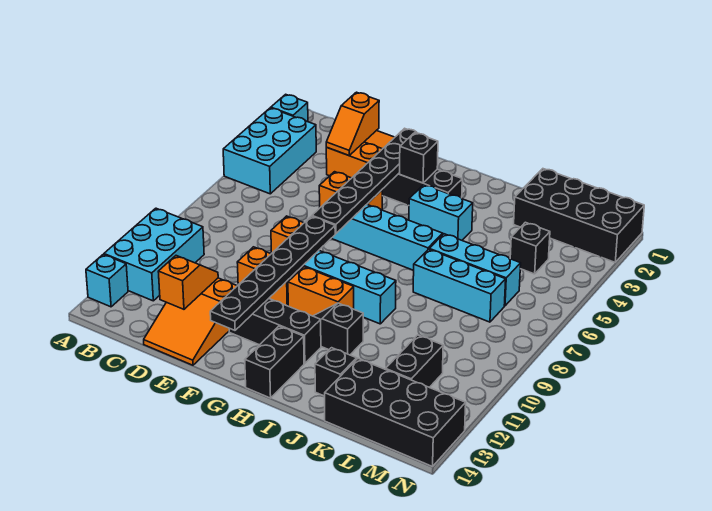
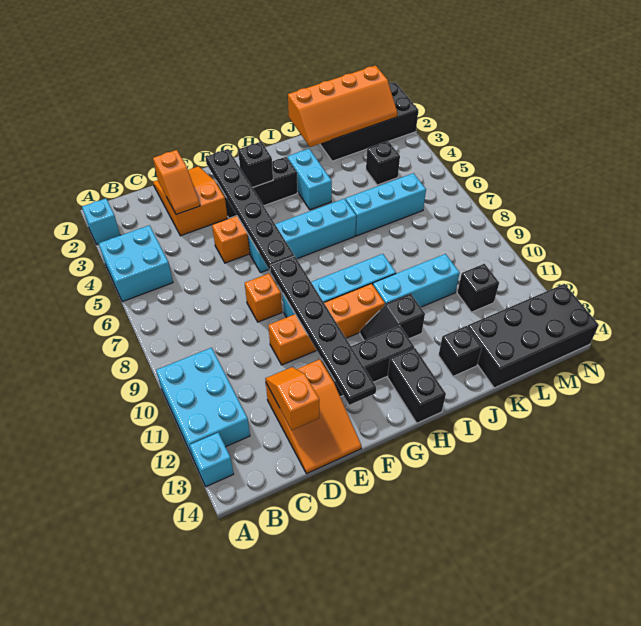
cyan brick A3:B5 level 1 -> cyan brick A4:B5 level 1
cyan brick H4:I4 level 1 -> cyan brick I3:I4 level 1
none -> orange slope J1:M2 level 2 top 1
cyan brick J7:L7 level 1 -> cyan brick I10:K10 level 1
black brick L11:L12 level 1 -> black brick L11 level 1

